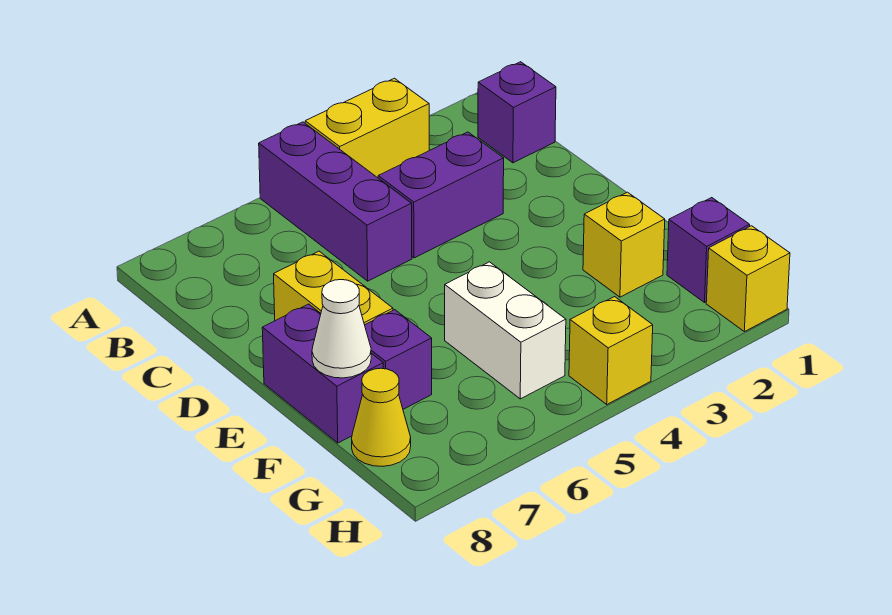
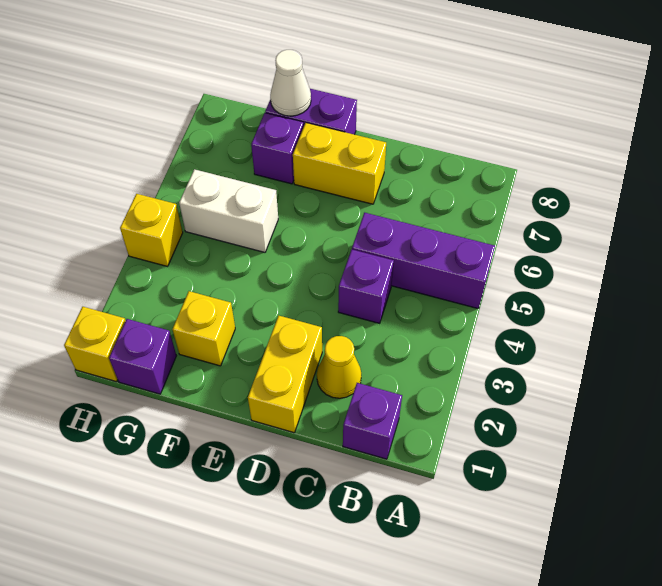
yellow brick A3:A4 level 1 -> yellow brick D1:D2 level 1
purple brick C3:C4 level 1 -> purple brick C4 level 1
yellow cone G8 level 1 -> yellow cone C2 level 1

